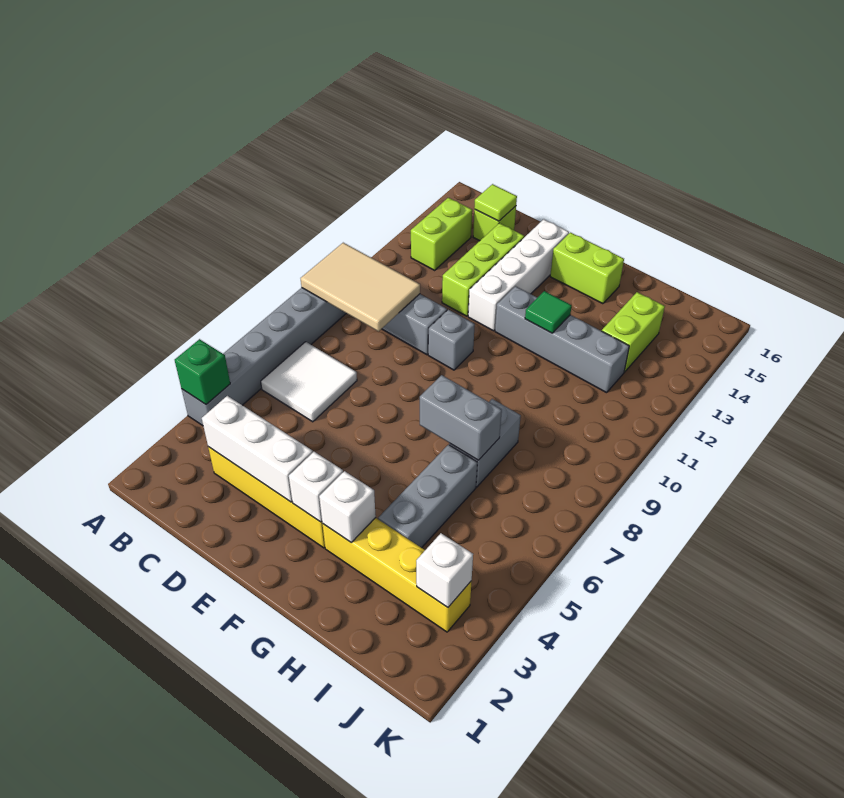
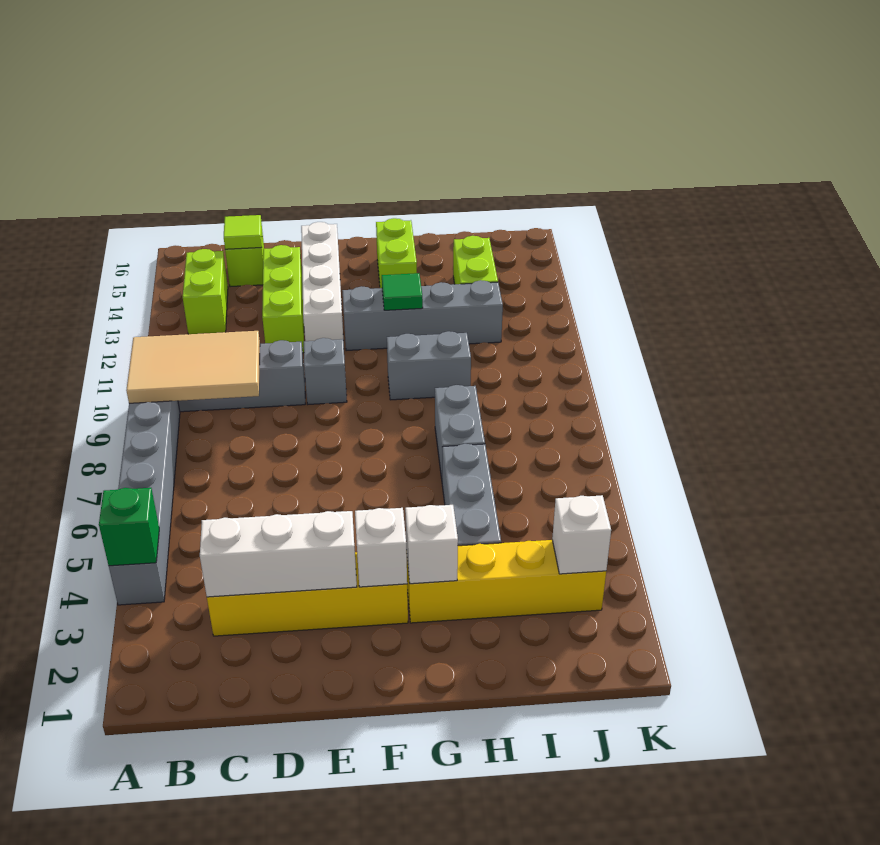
white tile B6:C7 level 1 -> none
lime brick F15:G15 level 1 -> lime brick G14:G15 level 1
grey brick G7:H7 level 2 -> grey brick G10:H10 level 1

